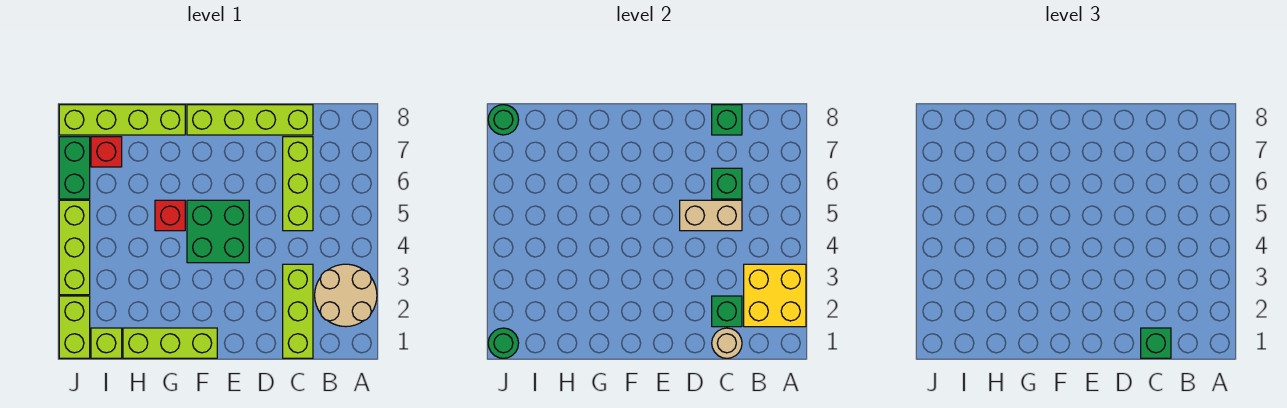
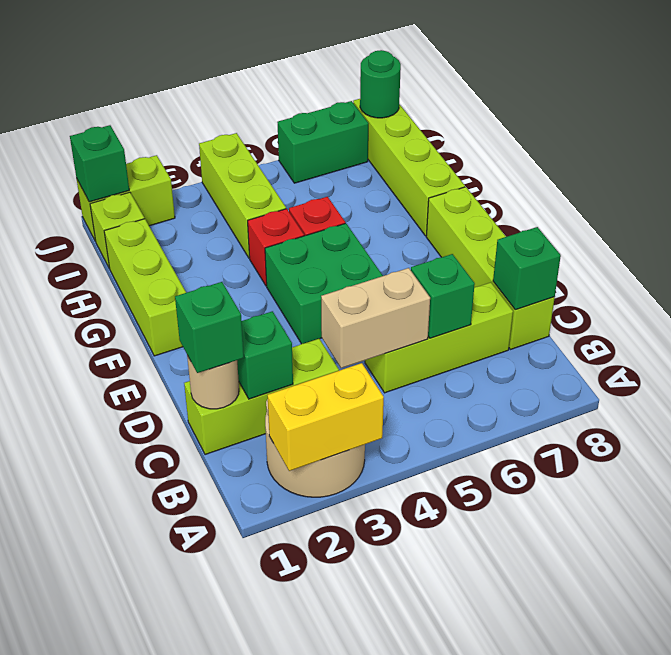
yellow brick A2:B3 level 2 -> yellow brick A2:A3 level 2
tan brick C5:D5 level 2 -> tan brick C4:C5 level 2
red brick I7 level 1 -> red brick G4 level 1
green round brick J1 level 2 -> green brick J1 level 2
lime brick J3:J5 level 1 -> lime brick H4:J4 level 1

